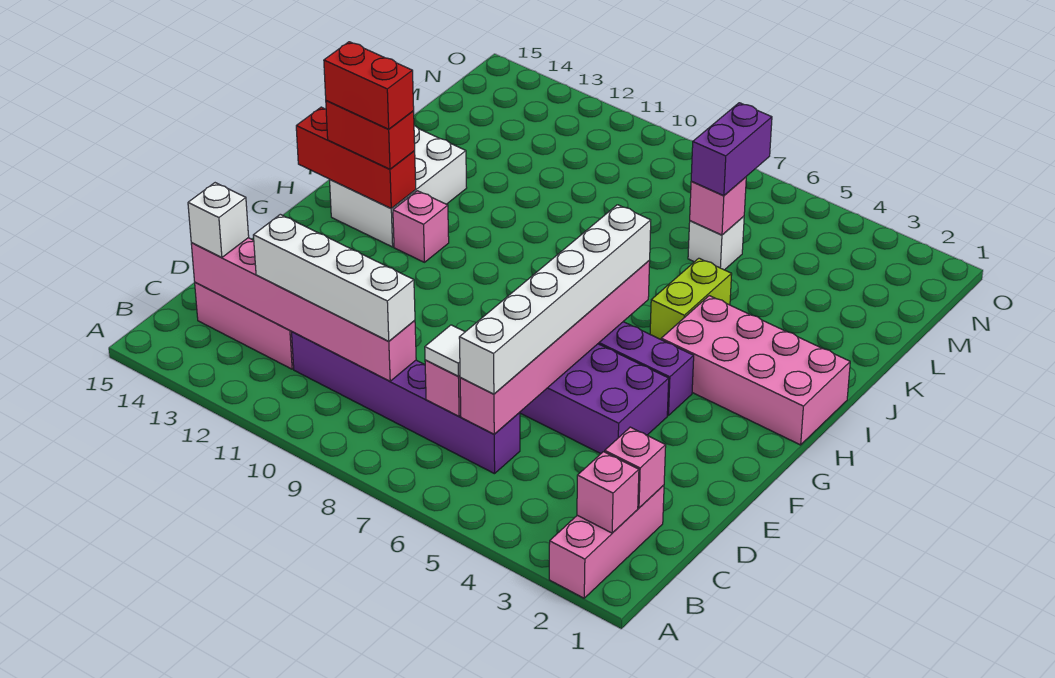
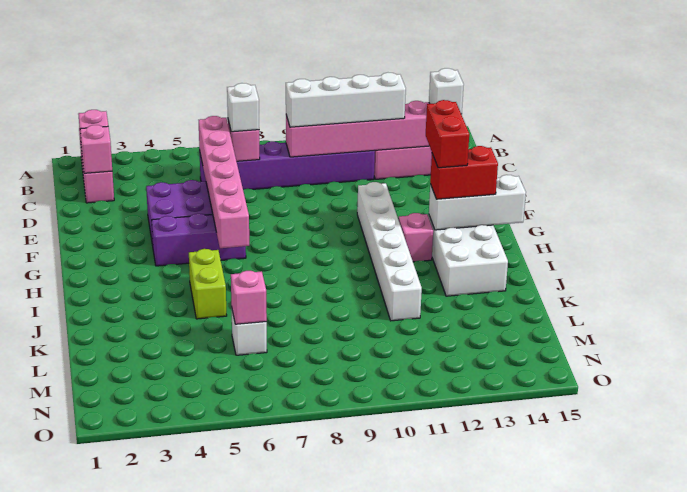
white brick C6:H6 level 3 -> white brick F11:K11 level 1
white tile C7 level 3 -> white brick C7 level 3
pink brick H1:I4 level 1 -> none
red brick H13:H15 level 2 -> white brick H13:H15 level 2
red brick H13:H14 level 4 -> red brick G13:H13 level 4
purple brick L6:M6 level 3 -> none

